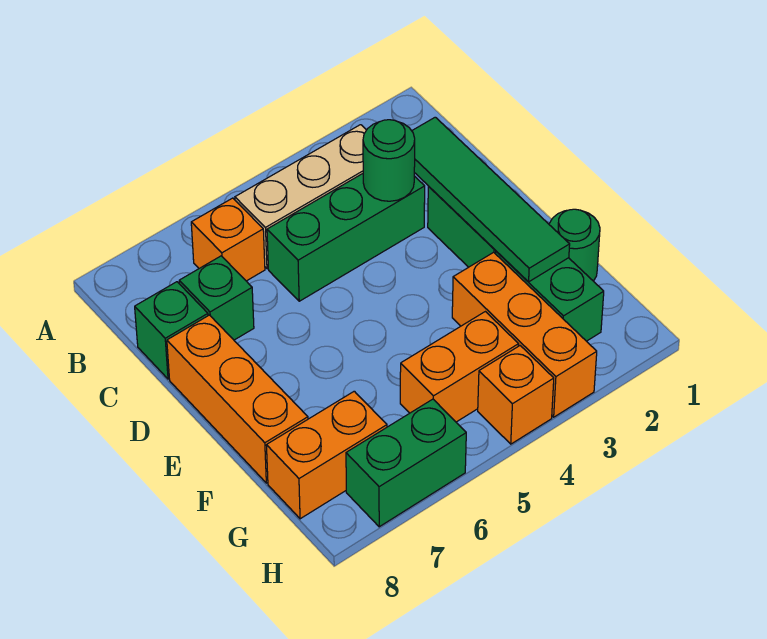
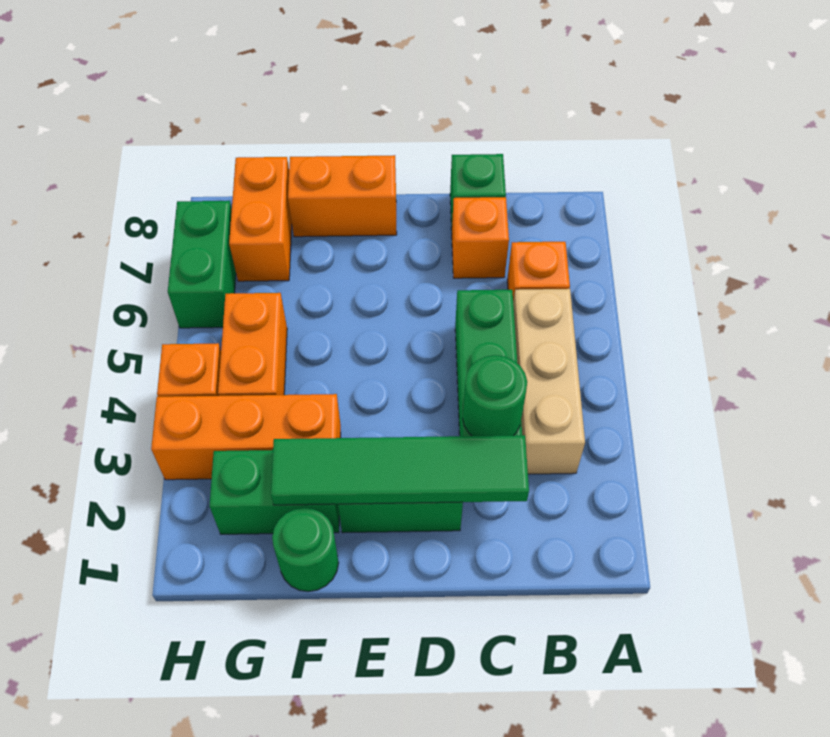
green brick C7 level 1 -> orange brick C7 level 1
orange brick D8:F8 level 1 -> orange brick E8:F8 level 1

